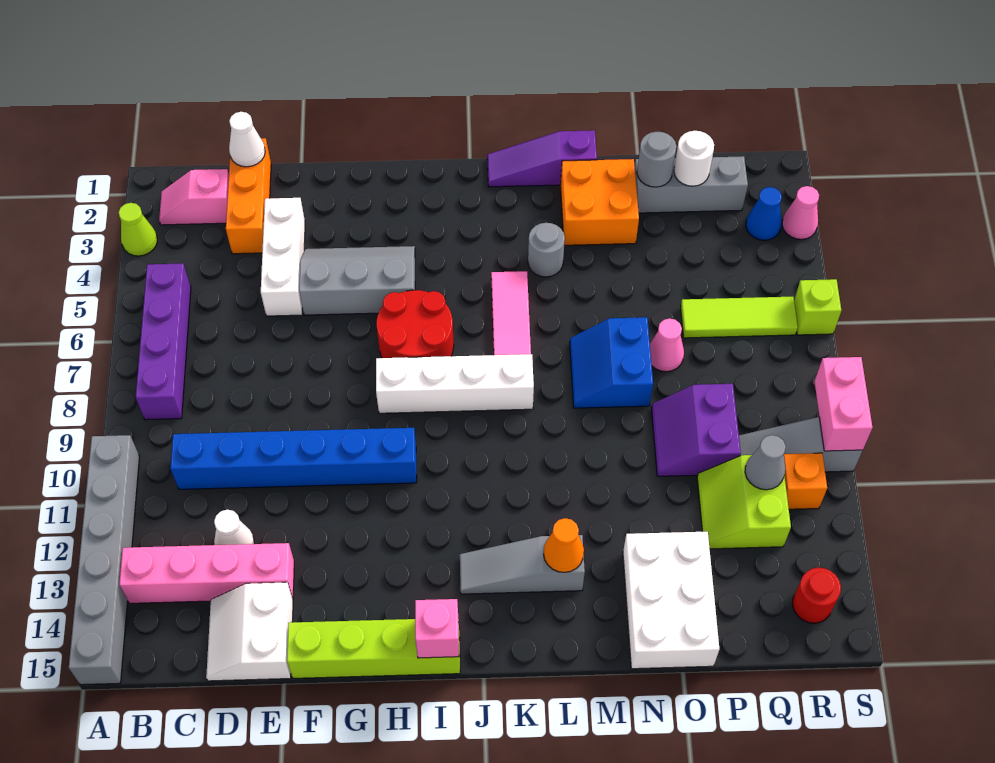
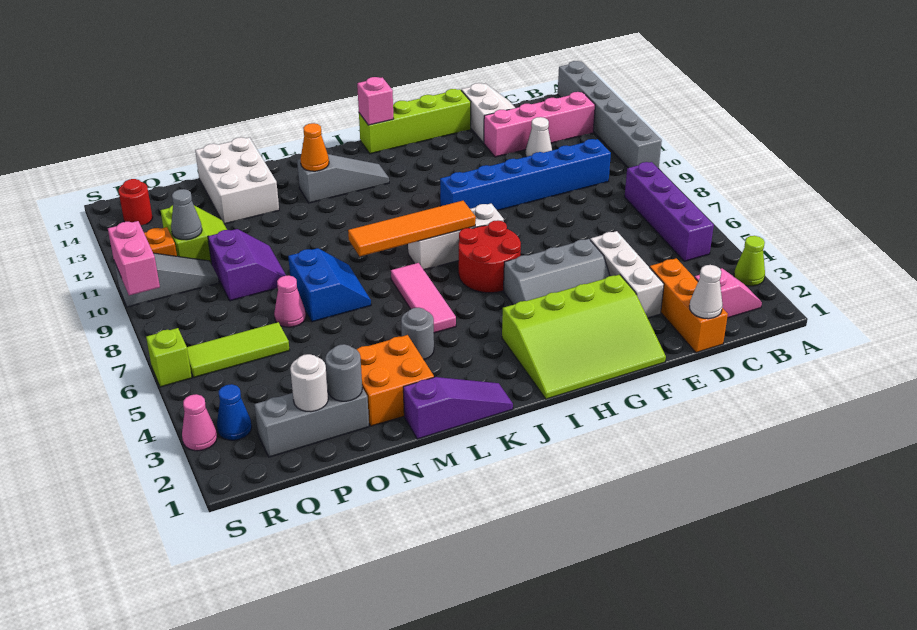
none -> lime slope F1:I3 level 1 top 3
white brick H8:K8 level 1 -> white brick H8:J8 level 1
none -> orange tile I8:L8 level 2

